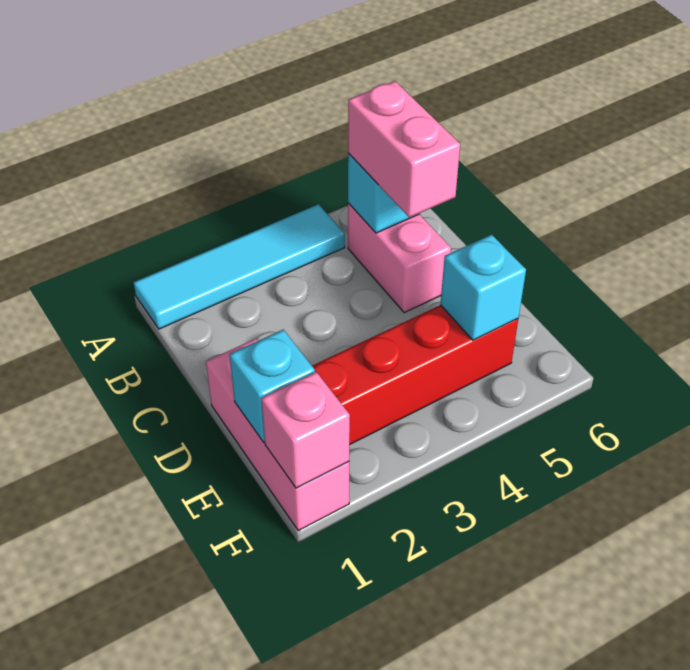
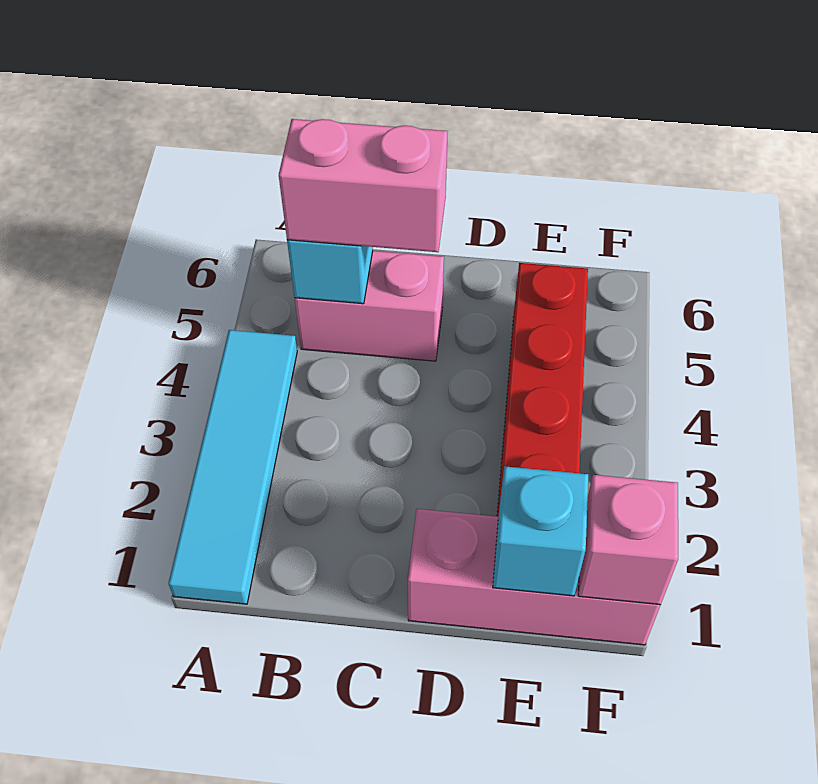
cyan brick E5 level 2 -> none

